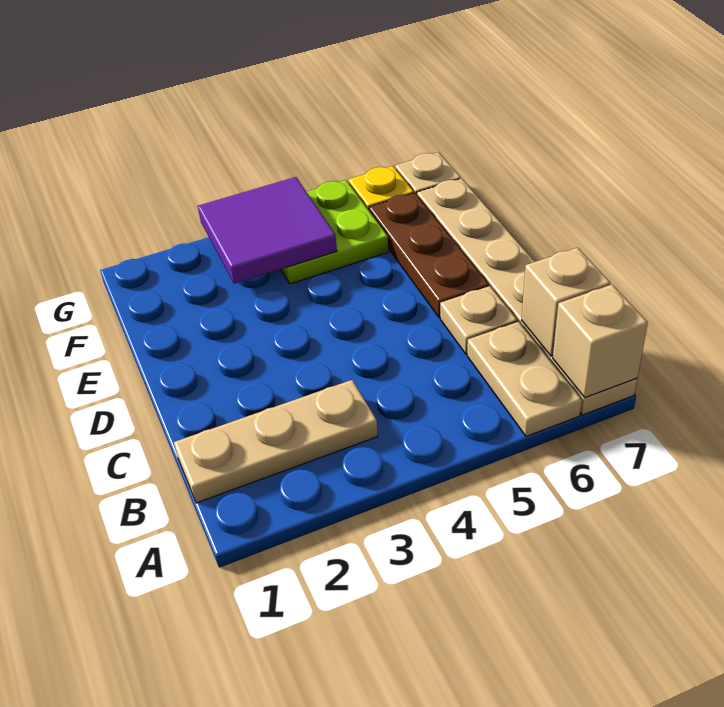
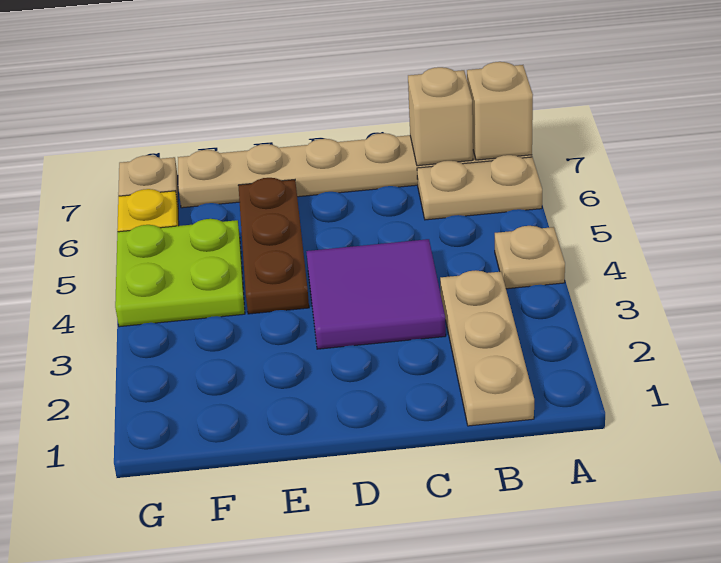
tan plate C6 level 1 -> tan plate A4 level 1
brown plate D6:F6 level 1 -> brown plate E4:E6 level 1
purple tile F3:G4 level 2 -> purple tile C3:D4 level 1

